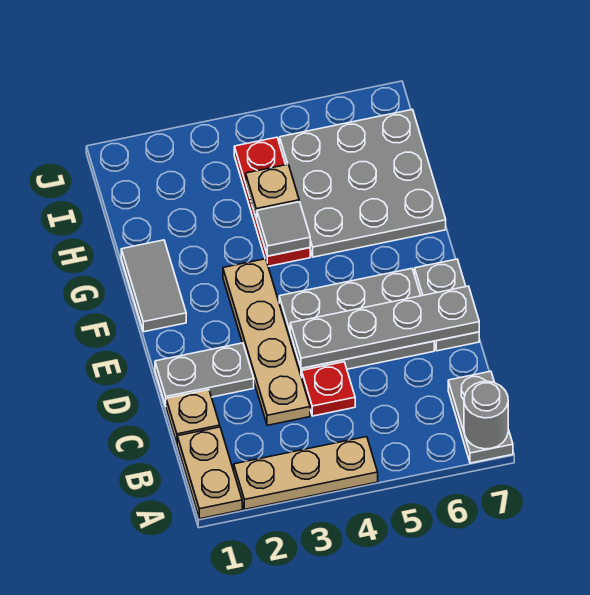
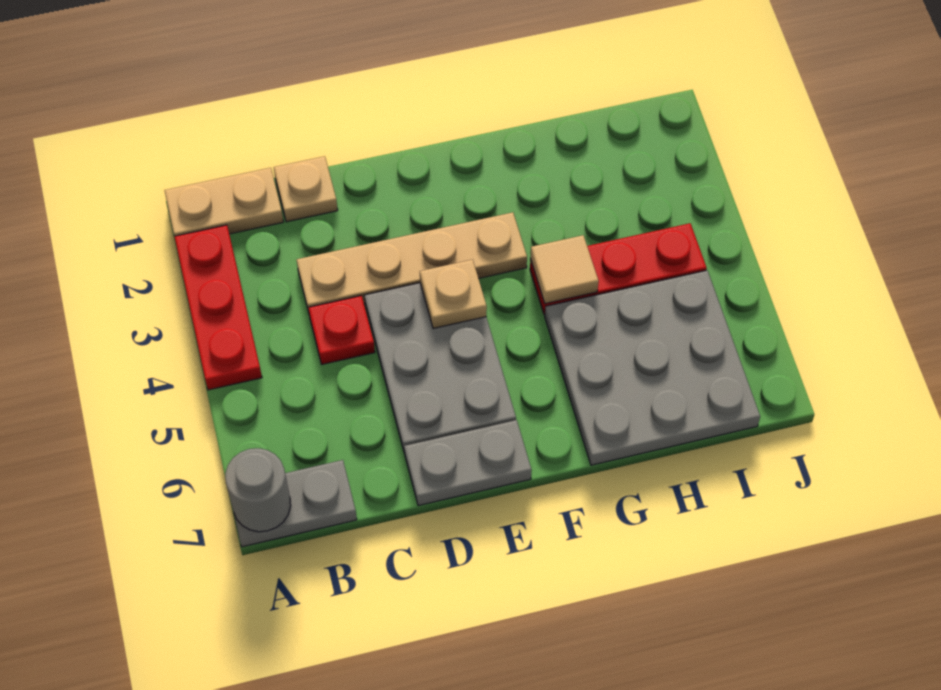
tan plate A2:A4 level 1 -> red plate A2:A4 level 1
grey plate D1:D2 level 1 -> none
grey plate D4:D7 level 2 -> none
grey tile F1:G1 level 1 -> none
grey tile G4 level 2 -> tan tile G4 level 2
tan plate H4 level 2 -> tan plate E4 level 2

